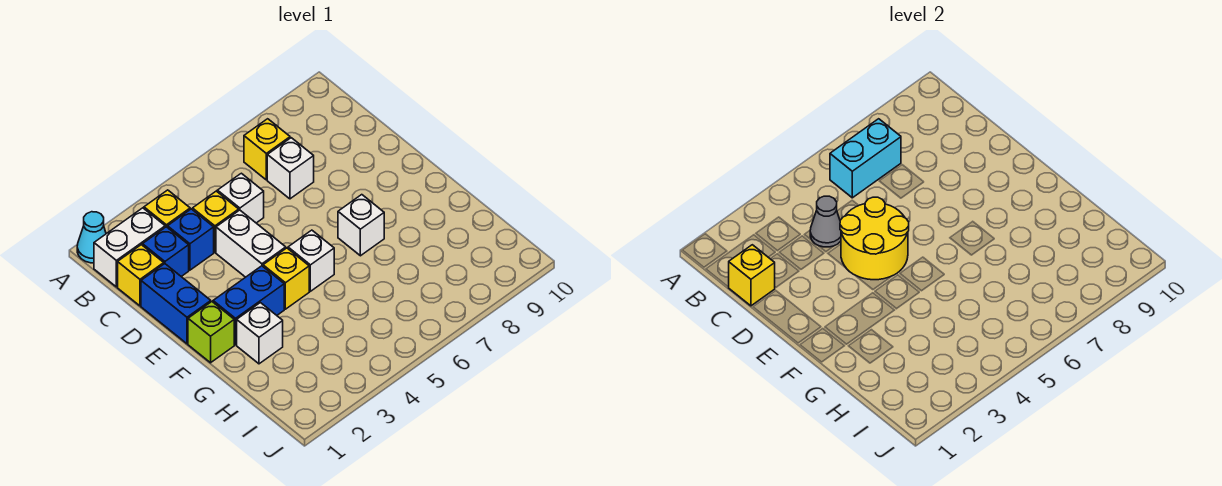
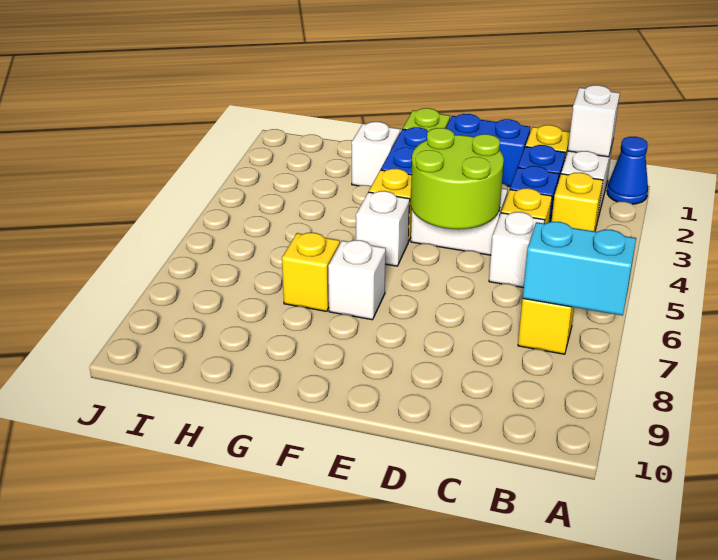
cyan cone A1 level 1 -> blue cone A1 level 1
cyan brick B6:B7 level 2 -> cyan brick A7:B7 level 2
yellow brick C1 level 2 -> yellow brick G7 level 1
grey cone C4 level 2 -> none
white brick C7 level 1 -> white brick B1 level 2
yellow round brick D4:E5 level 2 -> lime round brick D4:E5 level 2

